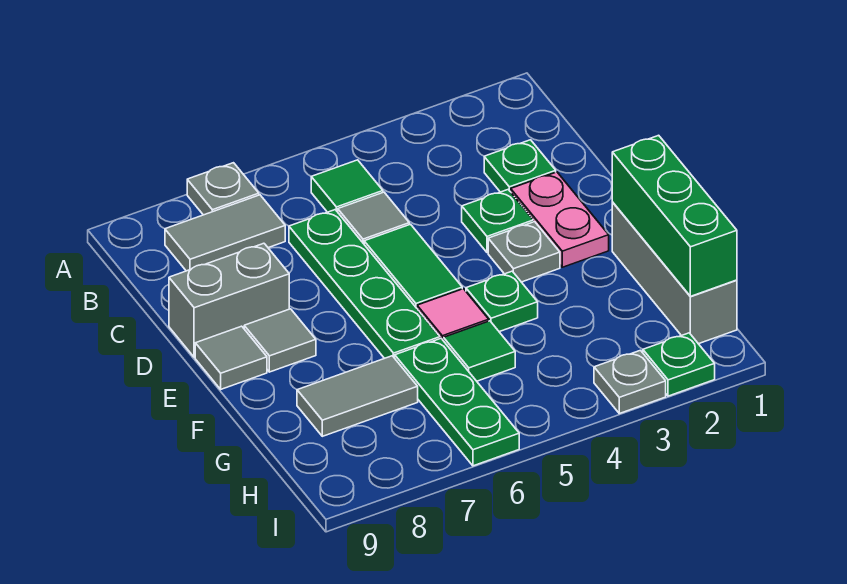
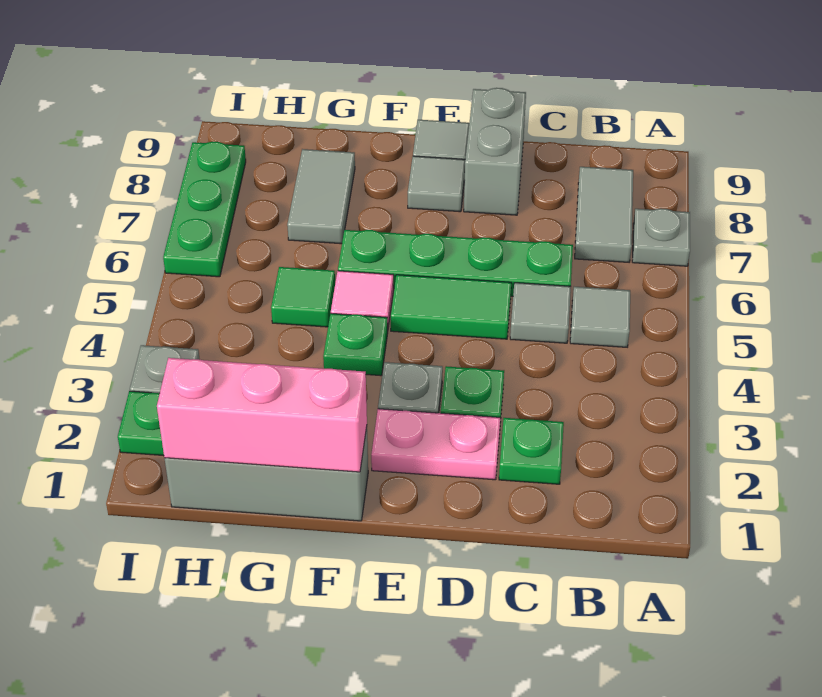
green tile B5 level 1 -> grey tile B5 level 1
green brick F1:H1 level 2 -> pink brick F1:H1 level 2
green plate G6:I6 level 1 -> green plate I6:I8 level 1

